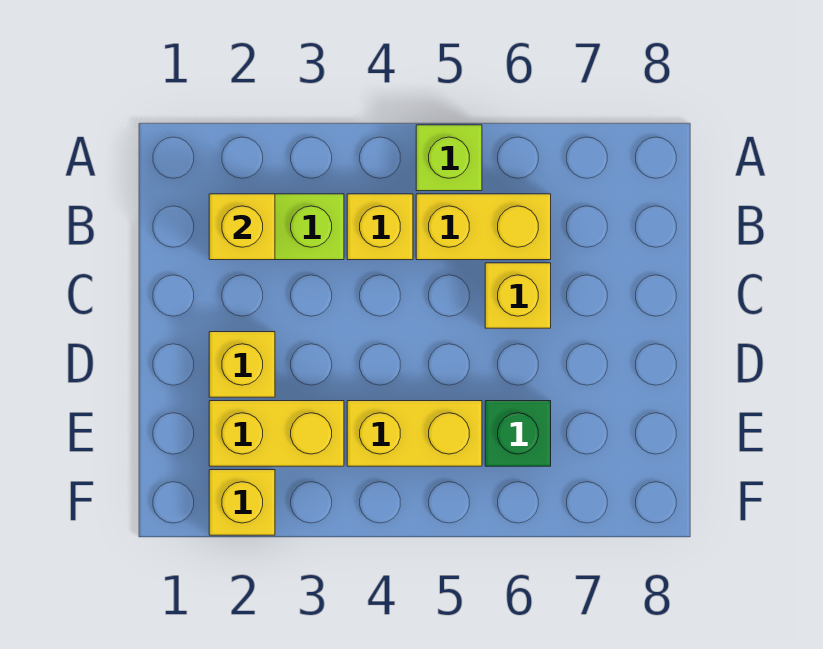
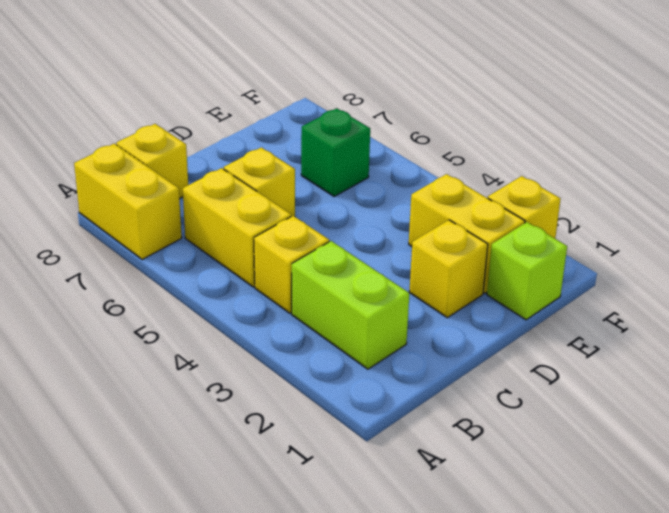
lime brick A5 level 1 -> lime brick E1 level 1
yellow brick B2 level 2 -> yellow brick B8 level 1
yellow brick E4:E5 level 1 -> yellow brick A7:A8 level 1

